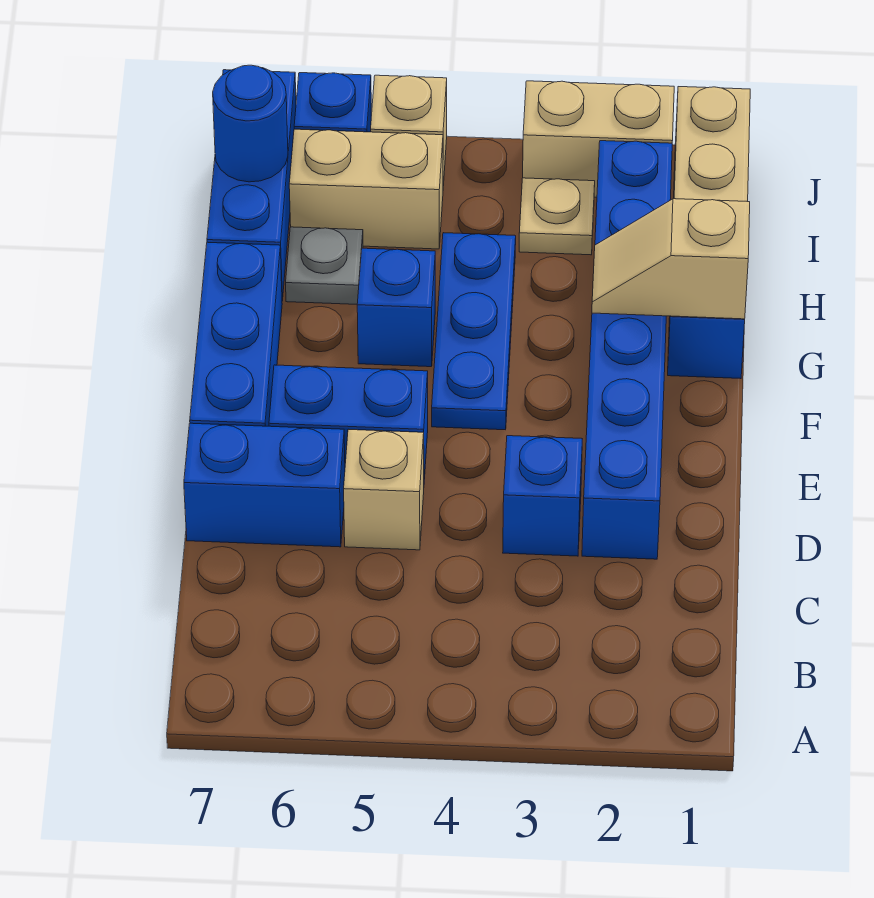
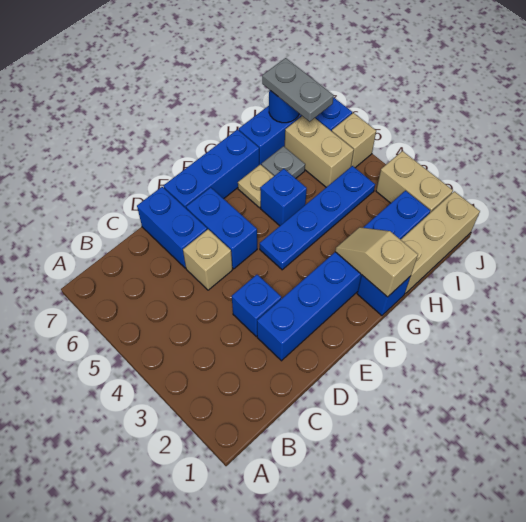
blue plate F4:H4 level 1 -> blue plate F4:I4 level 1
tan plate I3 level 1 -> tan plate G6 level 1
none -> grey plate I6:I7 level 3

